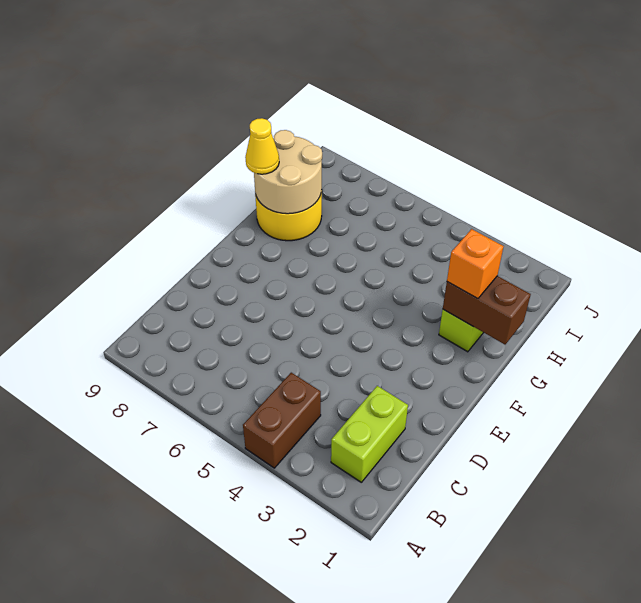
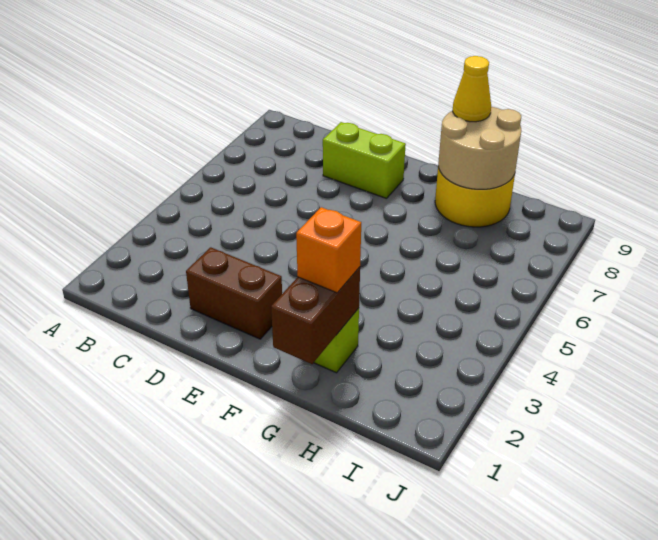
brown brick A4:B4 level 1 -> brown brick D2:E2 level 1
lime brick B2:C2 level 1 -> lime brick D8:E8 level 1

